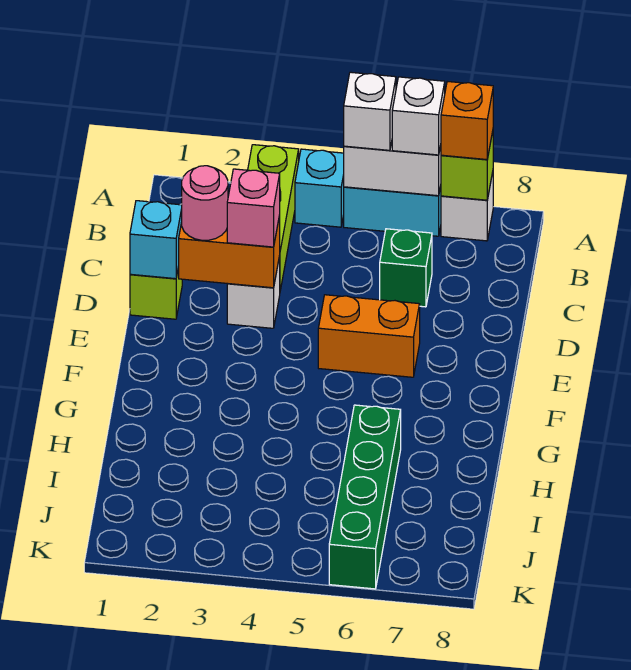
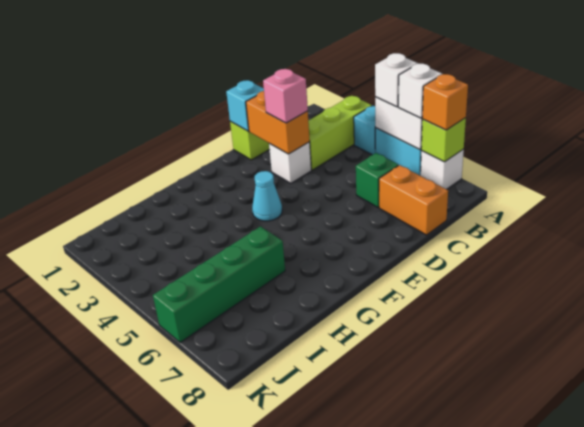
pink round brick D2 level 3 -> none
orange brick E5:E6 level 1 -> orange brick C7:C8 level 1
none -> cyan cone F4 level 1

